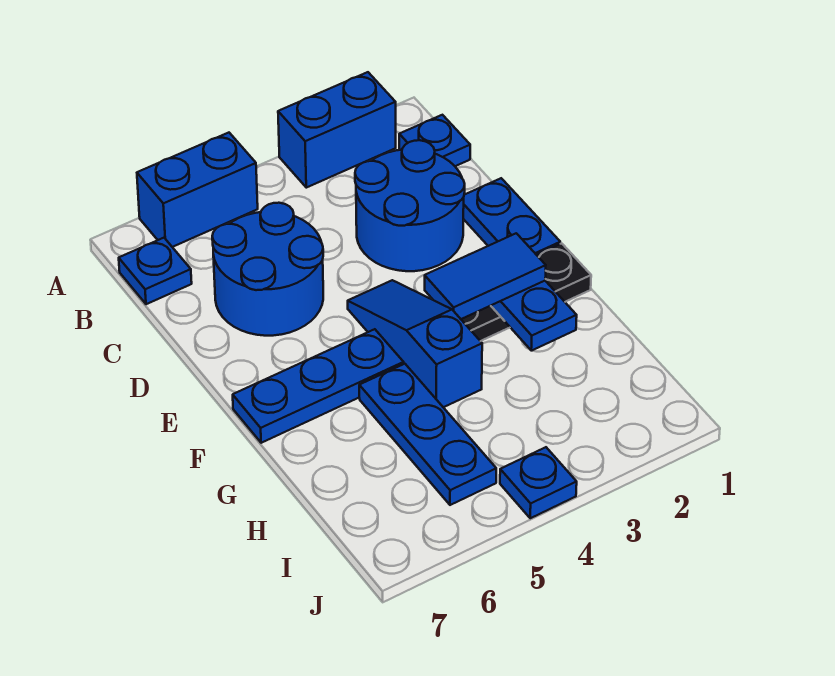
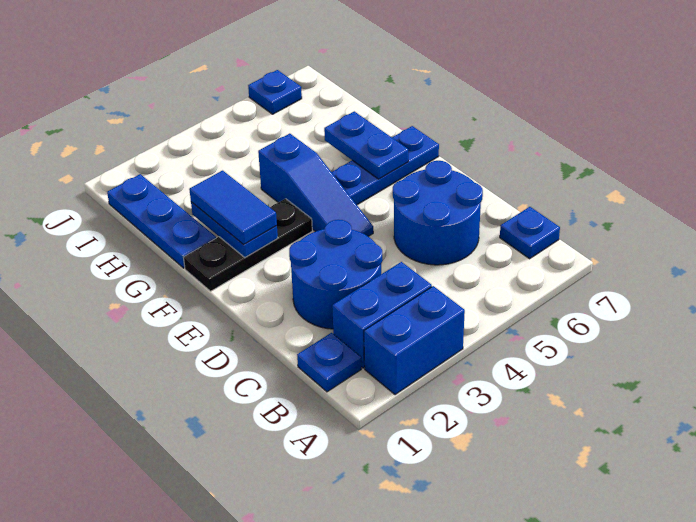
blue brick A5:A6 level 1 -> blue brick B2:B3 level 1
blue plate D1:E1 level 1 -> blue plate F6:G6 level 2
blue tile F2:F3 level 3 -> blue tile F2:G2 level 3
blue plate G5:I5 level 1 -> blue plate G1:I1 level 1
blue plate J4 level 1 -> blue plate J6 level 1

